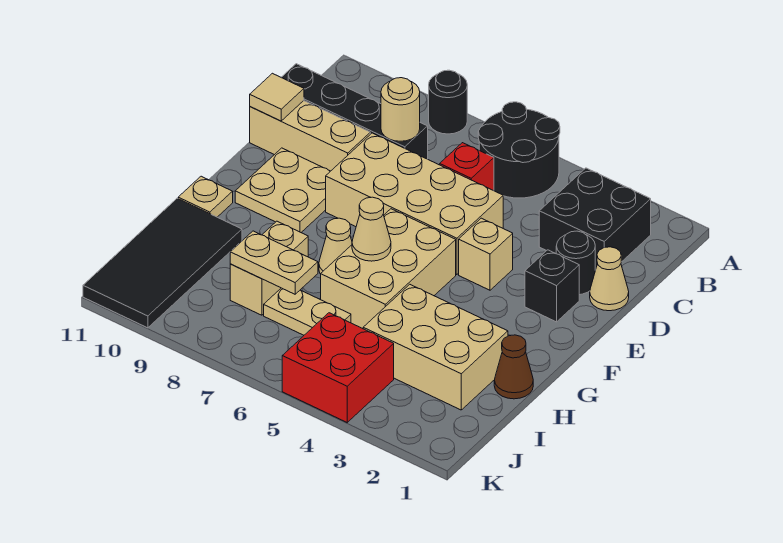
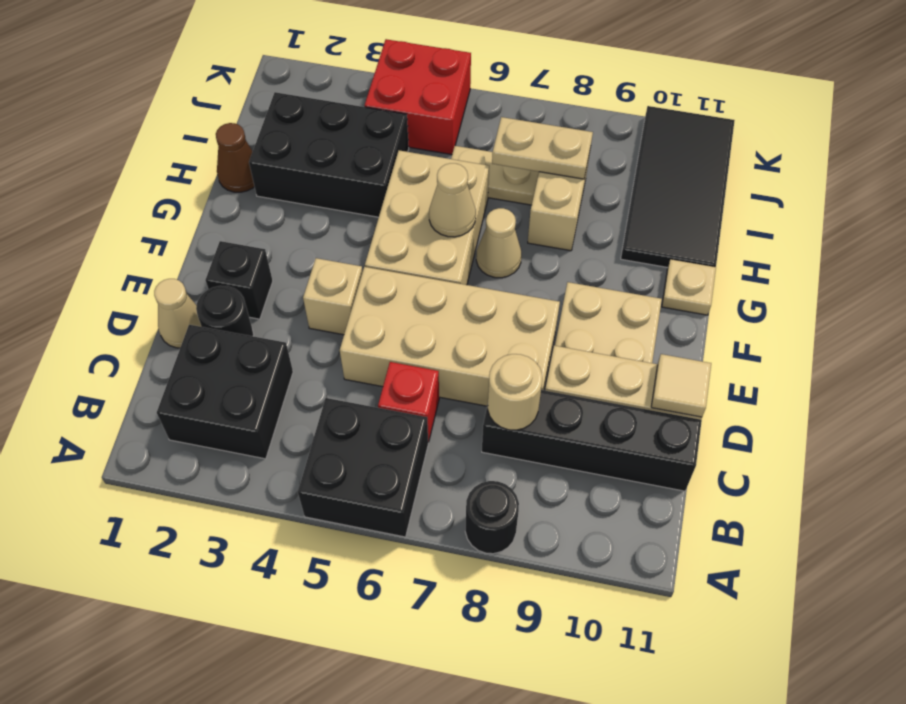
black round brick A5:B6 level 1 -> black brick A5:B6 level 1
tan brick H2:I4 level 1 -> black brick H2:I4 level 1

